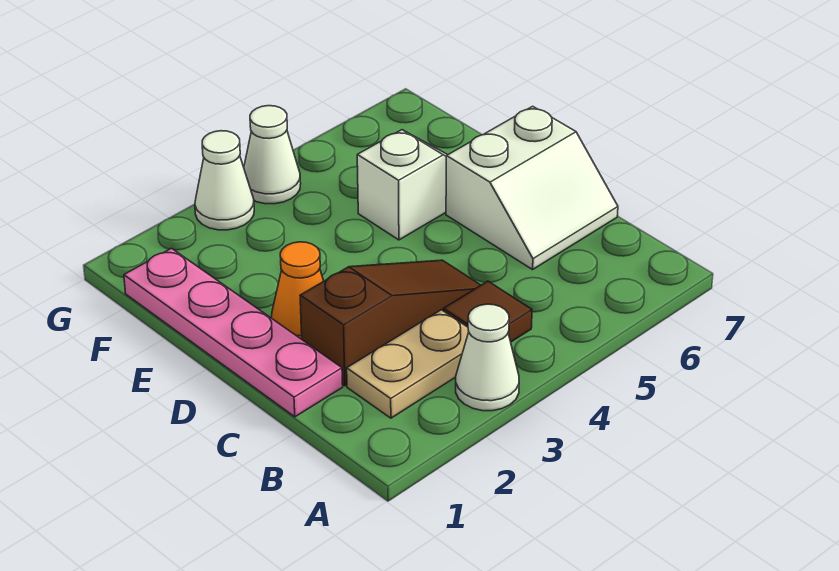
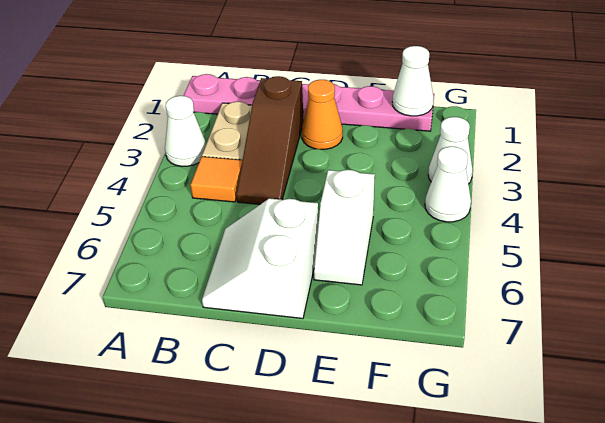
brown tile B4 level 1 -> orange tile B4 level 1
pink plate C1:F1 level 1 -> pink plate A1:F1 level 1
none -> white cone F1 level 2

